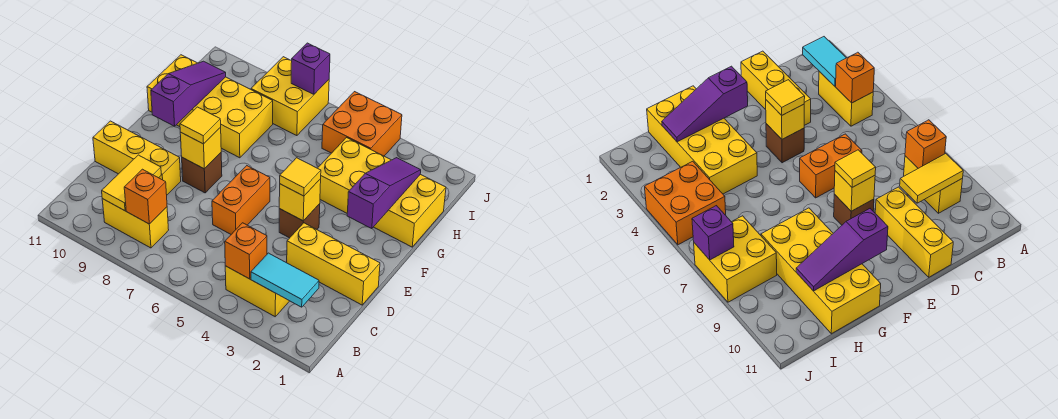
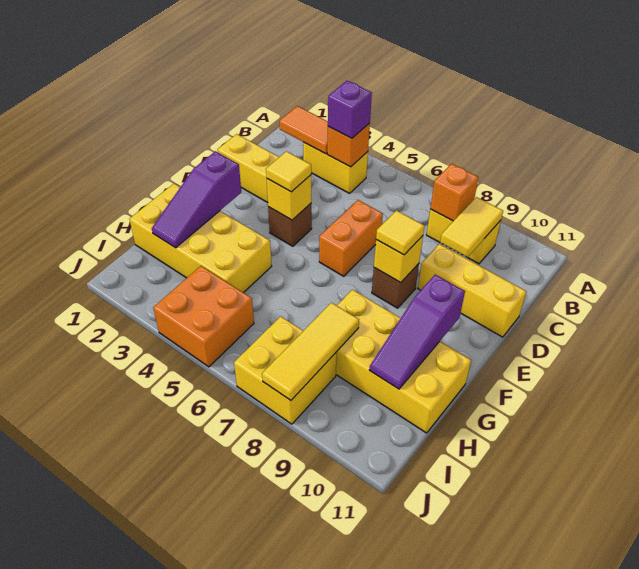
cyan tile B2:B3 level 2 -> orange tile B2:B3 level 2
none -> yellow tile H8:J8 level 2
purple brick J7 level 2 -> purple brick B4 level 3

